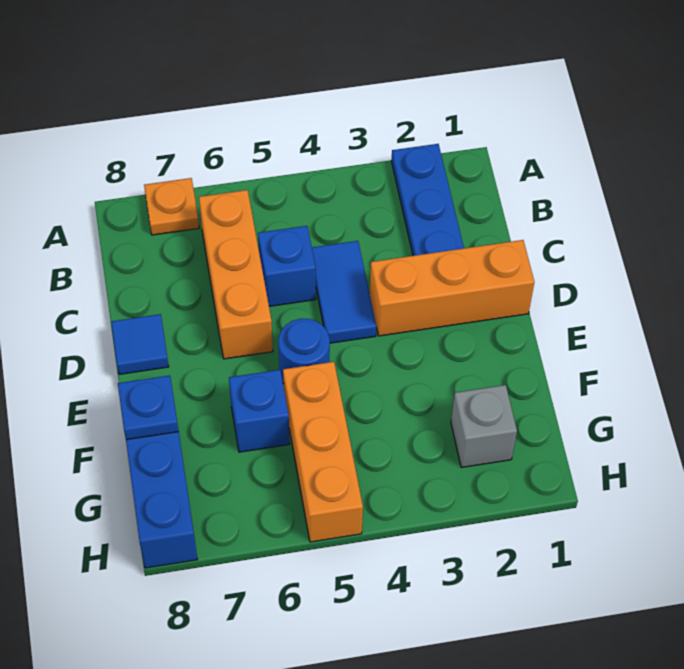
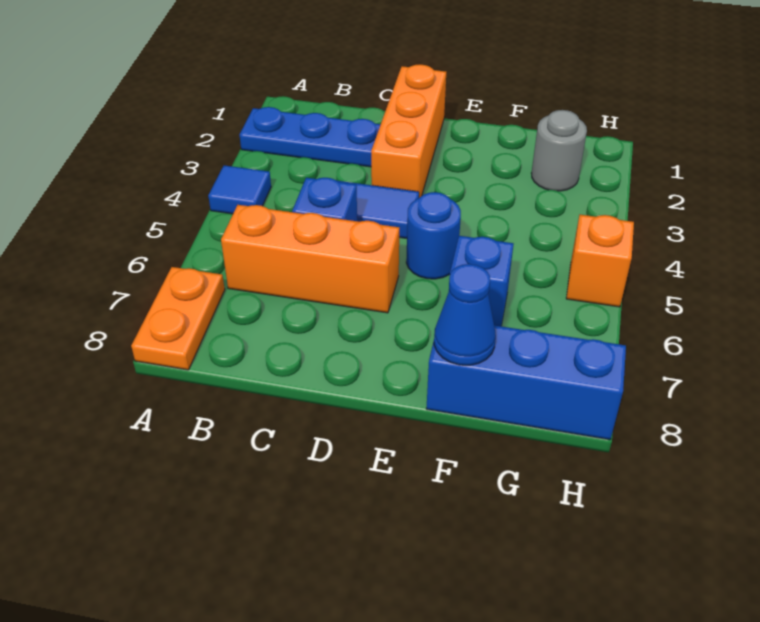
orange plate A7 level 1 -> orange plate A7:A8 level 1
blue tile D8 level 1 -> blue tile A4 level 1
orange brick F5:H5 level 1 -> orange brick H5 level 1
blue plate F8 level 2 -> blue cone F8 level 2
grey brick G2 level 1 -> grey round brick G2 level 1

